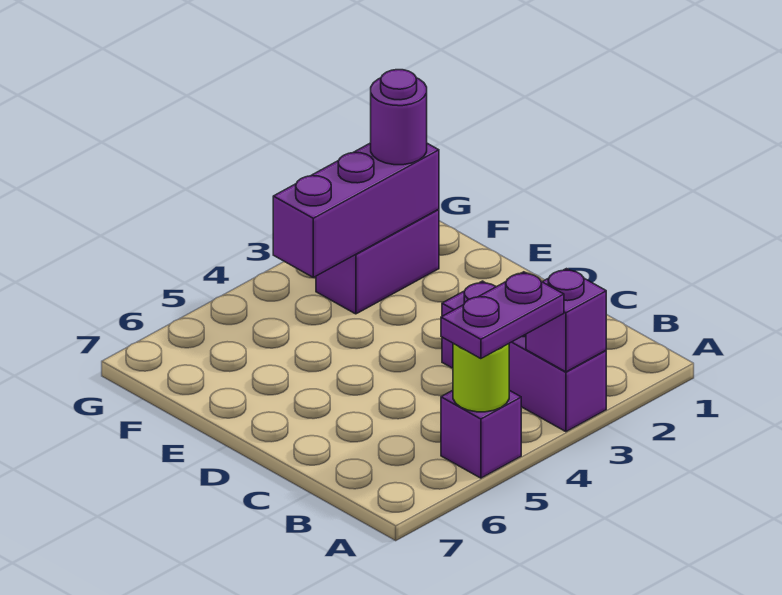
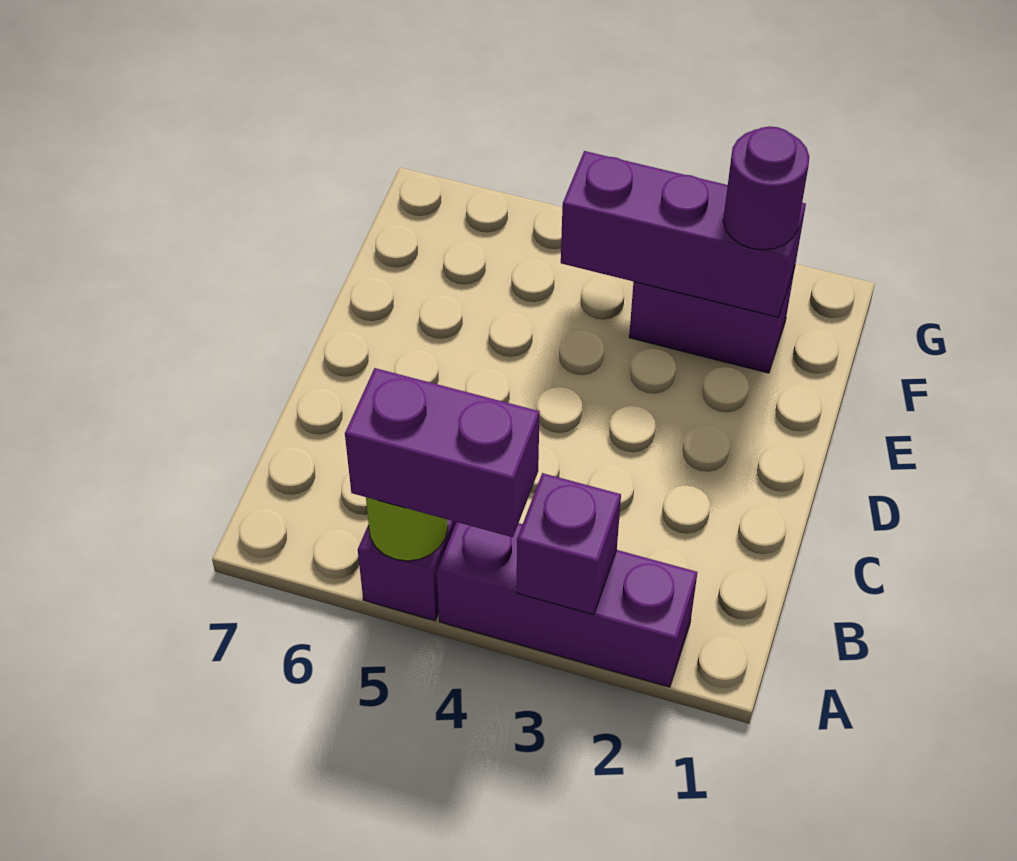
purple brick A3:C3 level 1 -> purple brick A2:A4 level 1
purple plate A4:A5 level 3 -> purple brick A4:A5 level 3

